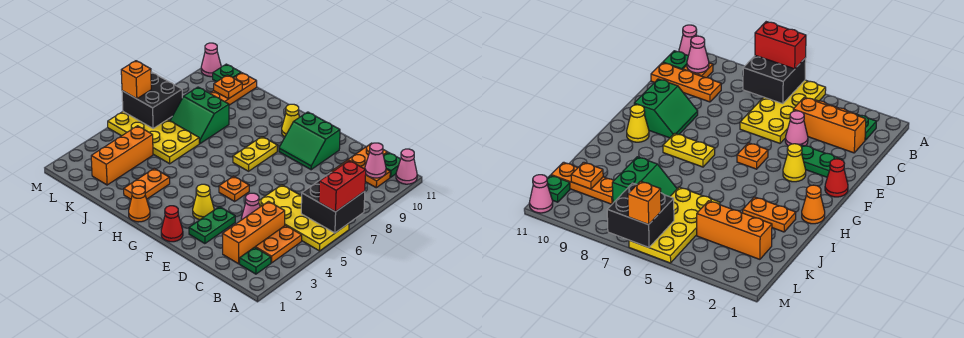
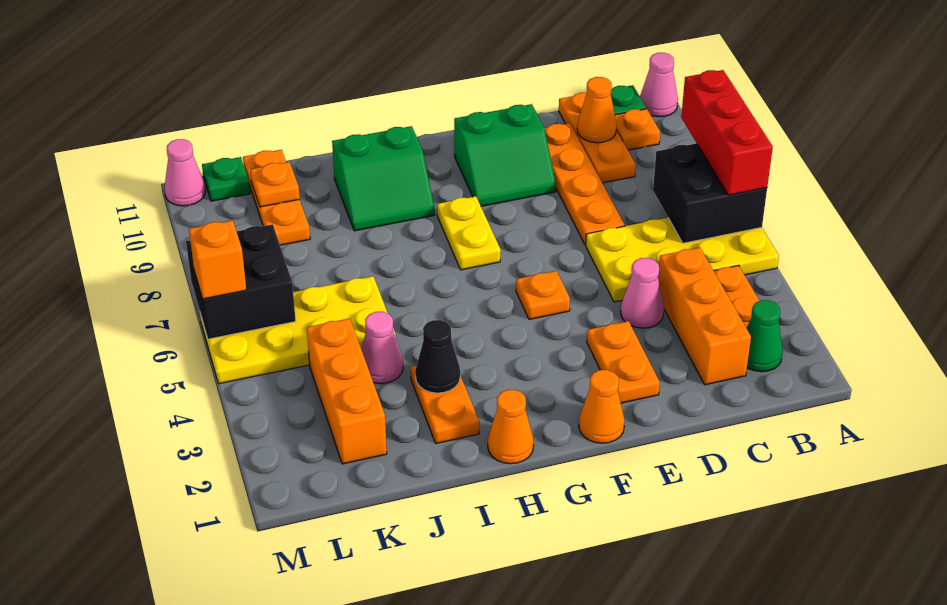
red brick A6:A7 level 3 -> red brick A6:A8 level 3
green plate B2 level 1 -> green cone B2 level 1
pink cone B10 level 2 -> pink cone J4 level 1
none -> orange cone C10 level 2
none -> orange plate D7:D10 level 1
green plate E2:E3 level 1 -> orange plate E2:E3 level 1
red cone F1 level 1 -> orange cone F1 level 1
yellow cone F3 level 1 -> none
yellow cone G10 level 1 -> none
none -> black cone I3 level 2
green slope J7:K8 level 1 top 8 -> green slope H9:I10 level 1 top 10

